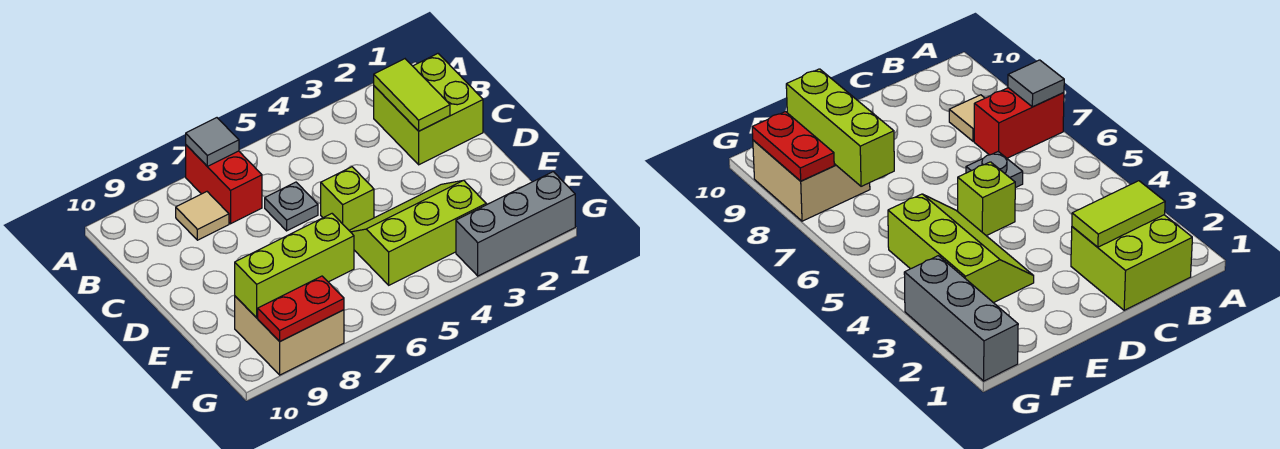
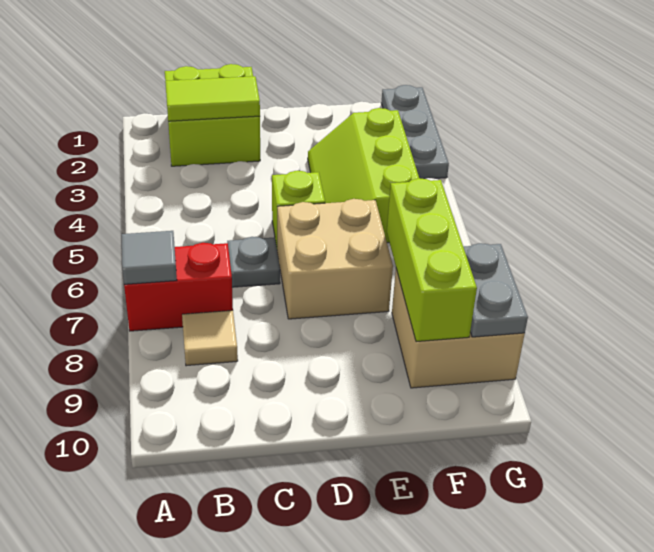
none -> tan brick D6:E7 level 1
grey brick G1:G3 level 1 -> grey plate G1:G3 level 1
red plate G8:G9 level 2 -> grey plate G8:G9 level 2

